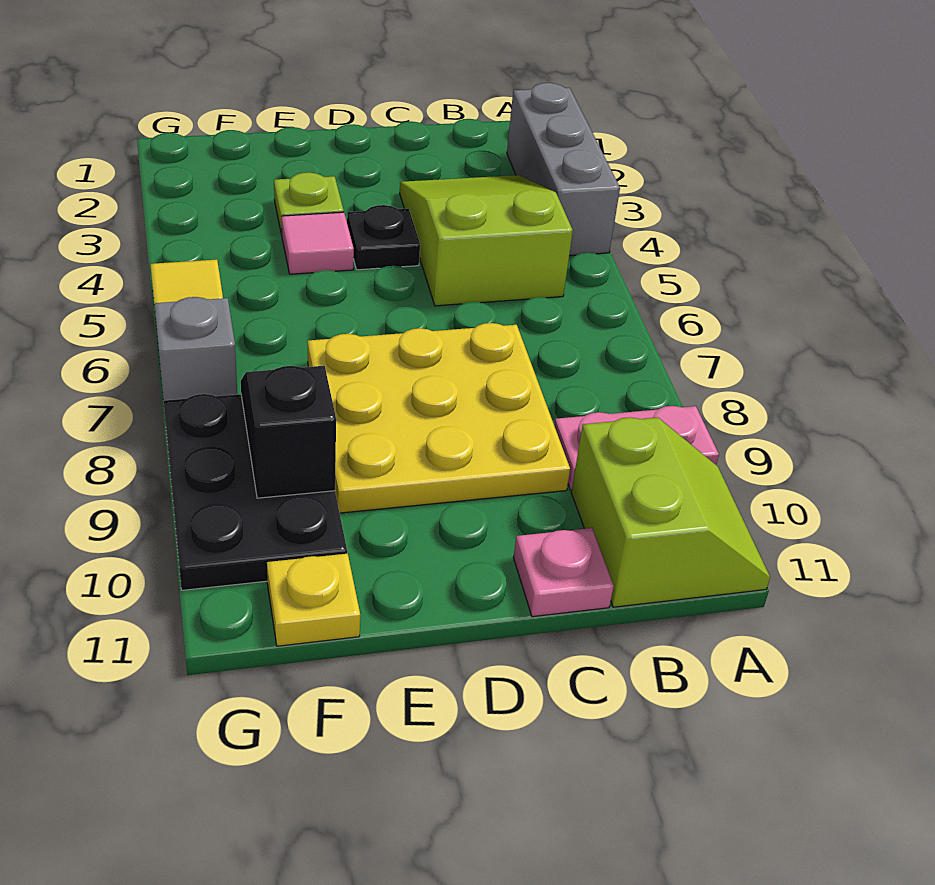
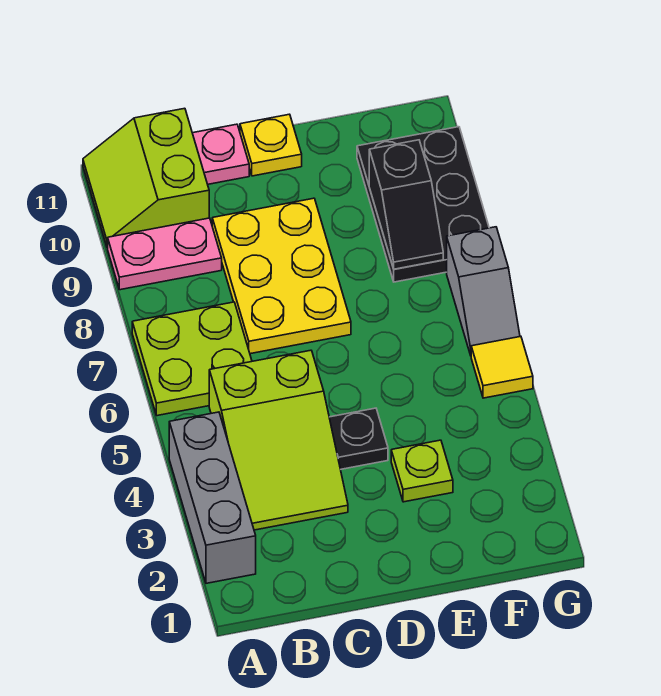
none -> lime plate A6:B7 level 1
yellow plate C7:E9 level 1 -> yellow plate C7:D9 level 1
pink tile E4 level 1 -> none
yellow plate F11 level 1 -> yellow plate D11 level 1

